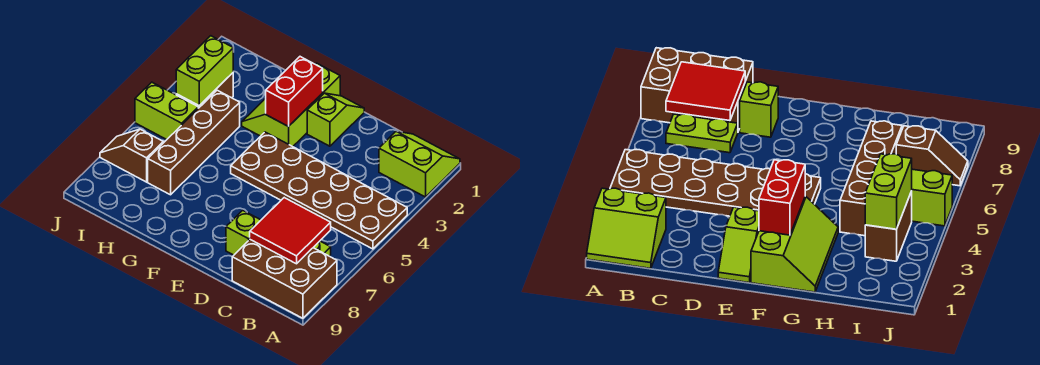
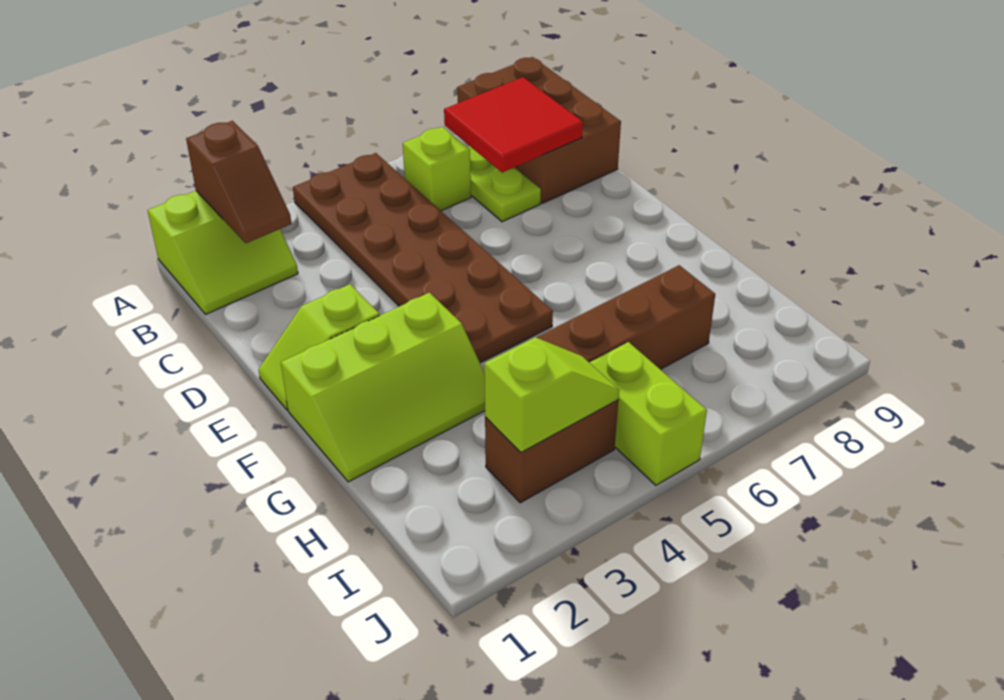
lime slope A1:B2 level 1 top 2 -> lime slope A1:B2 level 1 top A
lime brick D8 level 1 -> lime brick B6 level 1
red brick F2:F3 level 2 -> none
lime brick I3:I4 level 2 -> lime slope I3:I4 level 2 top 3
brown slope I7:J7 level 1 top I -> brown slope A2:B2 level 2 top A

